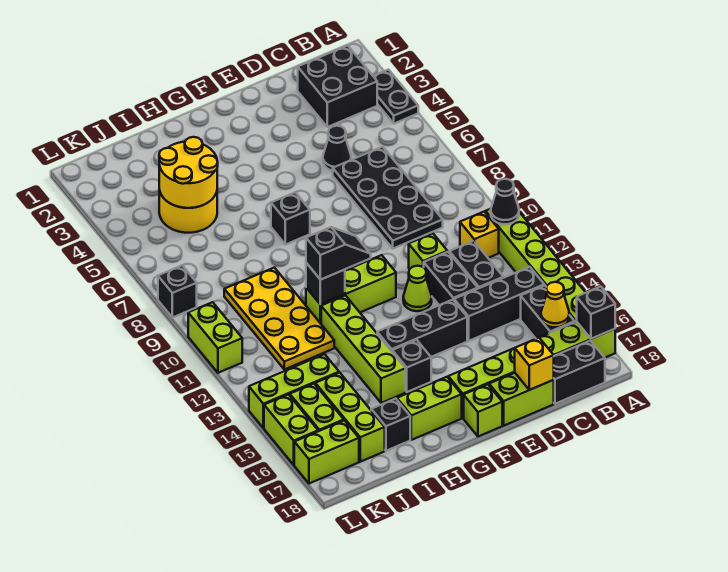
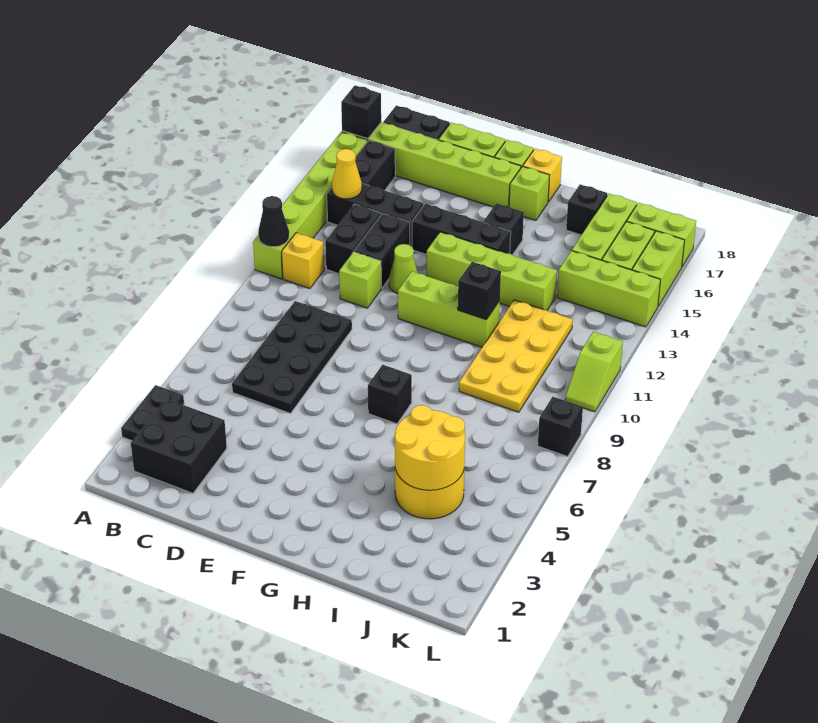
yellow cone B16 level 2 -> yellow cone B14 level 2
black cone D5 level 1 -> none
yellow brick D18 level 2 -> yellow brick G18 level 1
black slope G11:H11 level 3 top H -> none
lime brick G17:H17 level 1 -> lime brick G17 level 1
lime brick H12:H15 level 1 -> lime brick F13:I13 level 1
lime brick L10:L11 level 1 -> lime slope L10:L11 level 1 top 11

